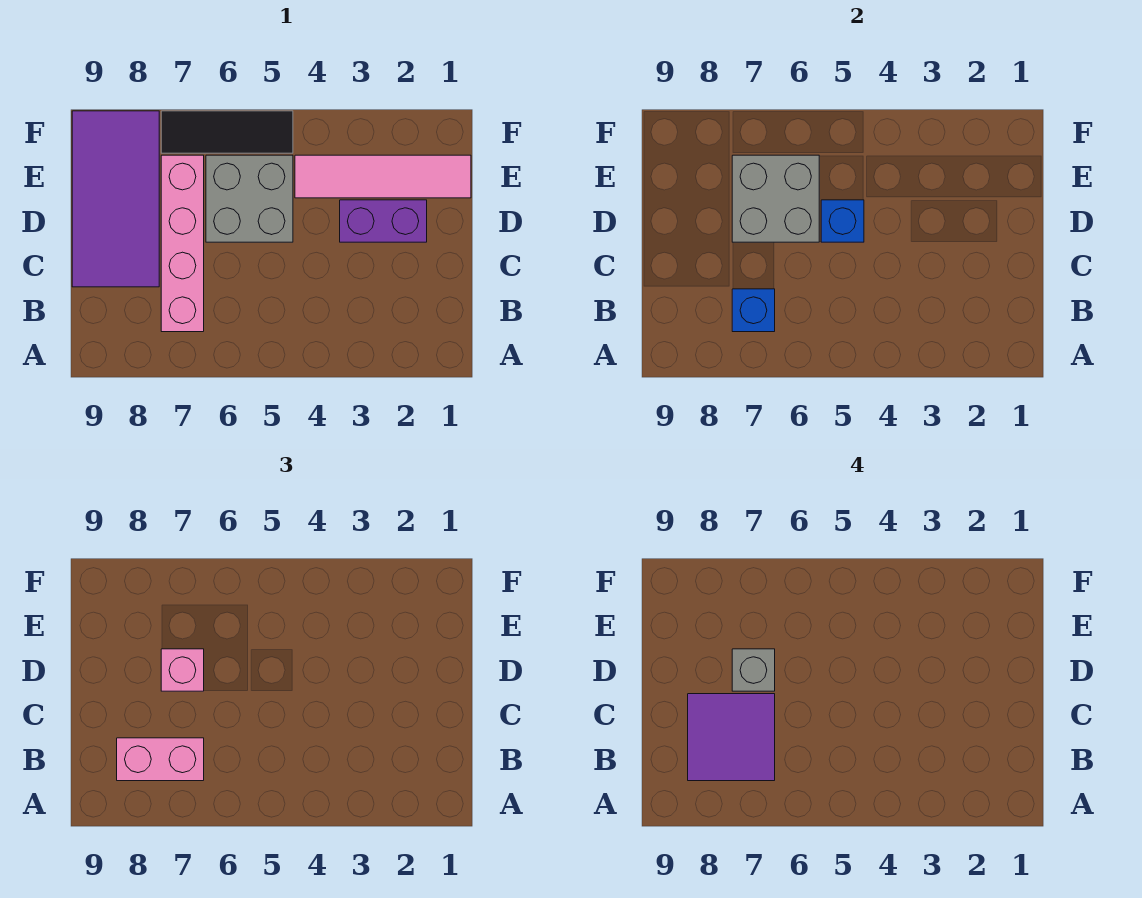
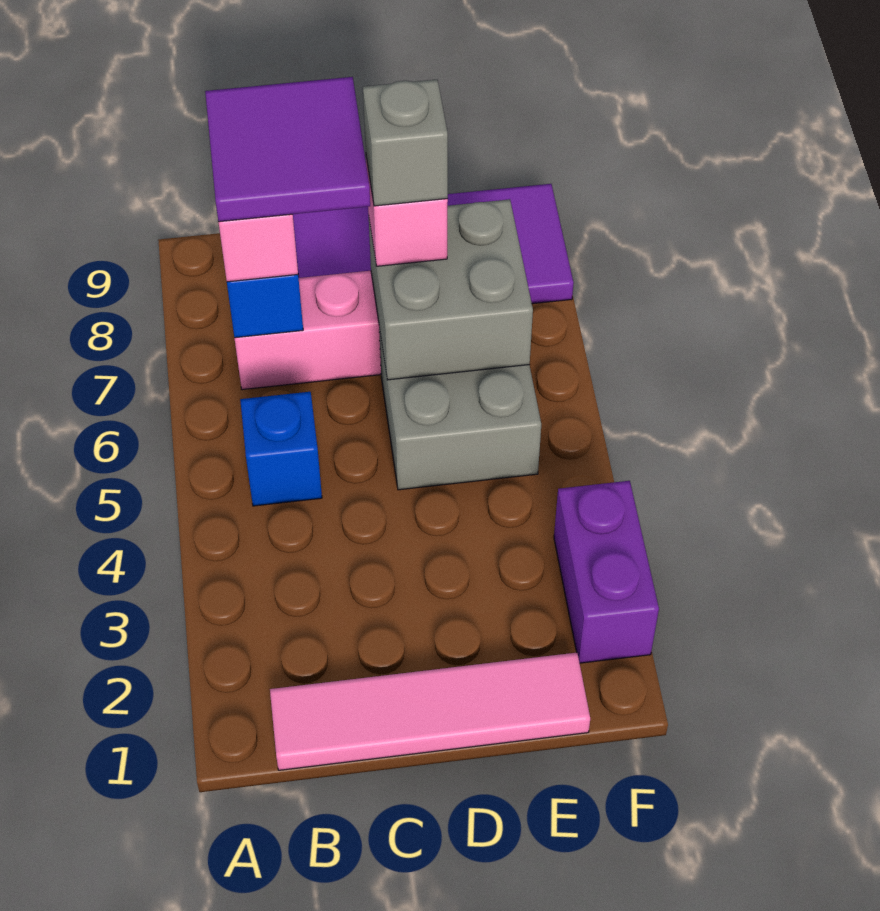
purple brick D2:D3 level 1 -> purple brick F2:F3 level 1
blue brick D5 level 2 -> blue brick B5 level 1
pink tile E1:E4 level 1 -> pink tile B1:E1 level 1
black tile F5:F7 level 1 -> none

